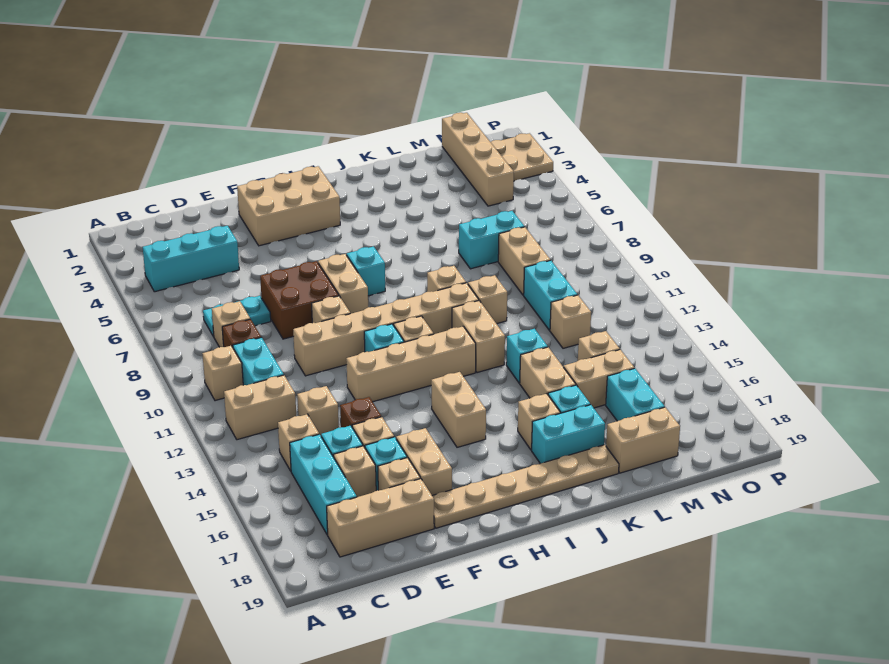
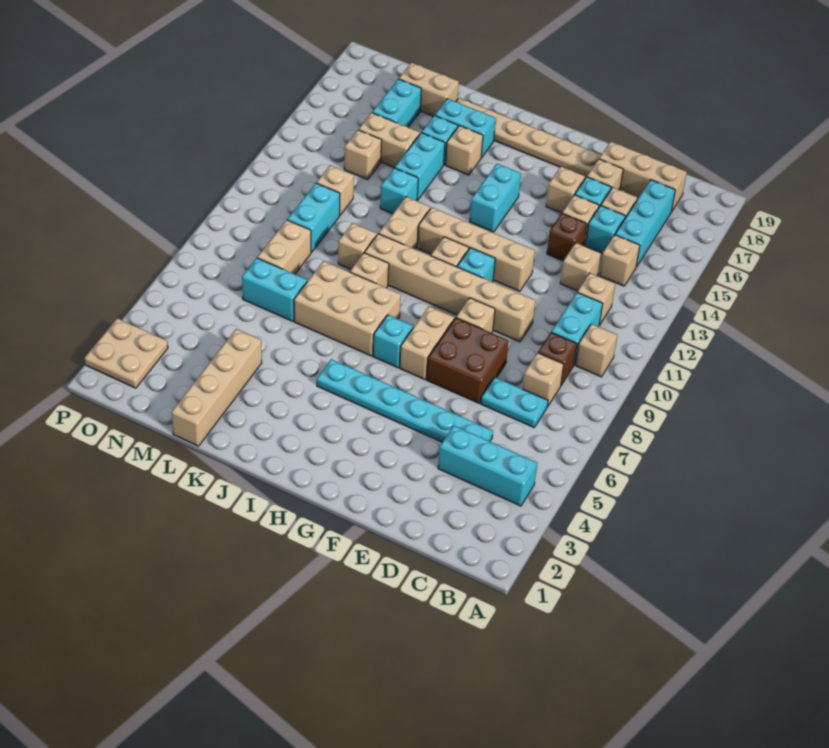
tan brick B12:C12 level 1 -> tan brick C12 level 1
none -> cyan plate D5:I5 level 1
tan brick F2:H3 level 1 -> tan brick I7:K8 level 1
tan brick F16:F17 level 1 -> tan brick F16 level 1
tan brick H14:H15 level 1 -> cyan brick H14:H15 level 1
tan brick K14:K15 level 1 -> cyan brick K14:K15 level 1
tan brick N1:N4 level 1 -> tan brick L1:L4 level 1

